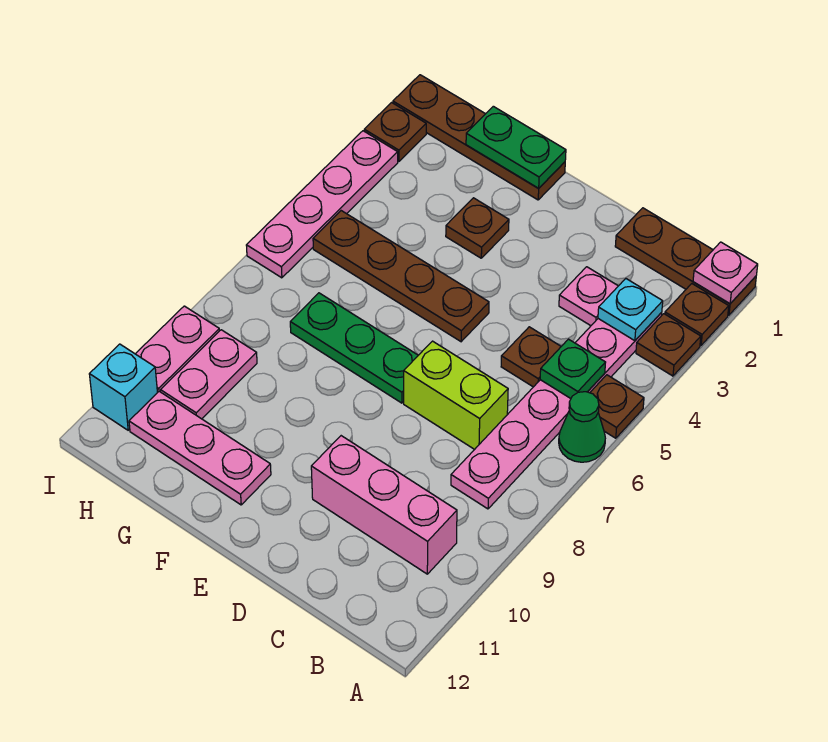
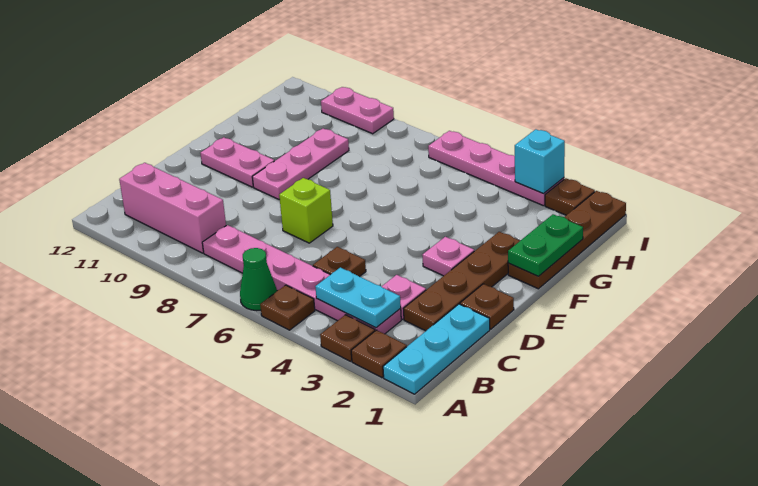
brown plate A1:C1 level 1 -> cyan plate A1:C1 level 1
pink plate A1 level 2 -> pink plate E3 level 1
cyan plate B3 level 2 -> cyan plate B3:B4 level 2
green plate B5 level 2 -> none
pink brick B10:D10 level 1 -> pink brick B9:B11 level 1
lime brick C7:D7 level 1 -> lime brick D7 level 1
brown plate E5:H5 level 1 -> brown plate C2:F2 level 1
green plate E7:G7 level 1 -> none
brown plate F3 level 1 -> brown plate D1 level 1
pink plate F11:H11 level 1 -> pink plate E9:G9 level 1
pink plate H9:H10 level 1 -> pink plate E10:E11 level 1
cyan brick I11 level 1 -> cyan brick I3 level 2

